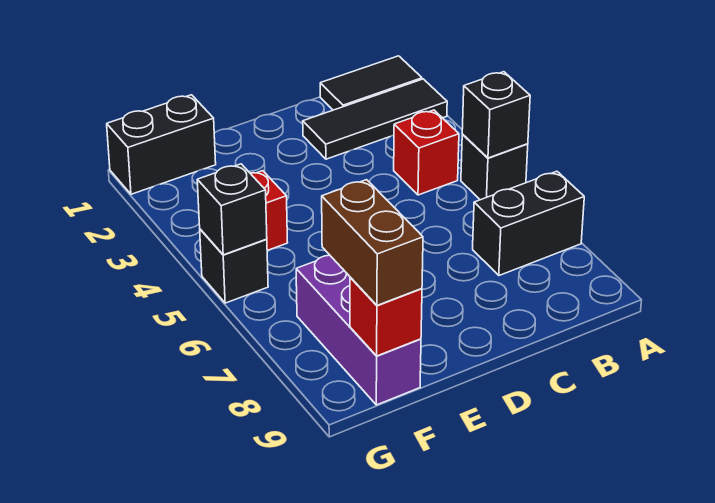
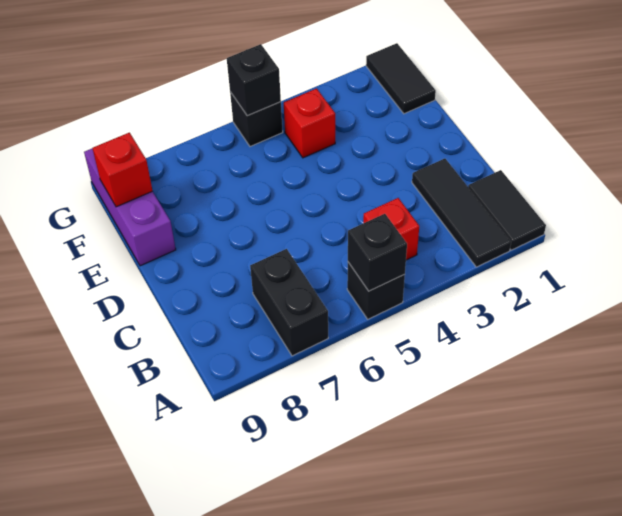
black brick F1:G1 level 1 -> black tile F1:G1 level 1
purple brick F7:F9 level 1 -> purple brick E9:G9 level 1
brown brick F8:F9 level 3 -> none

